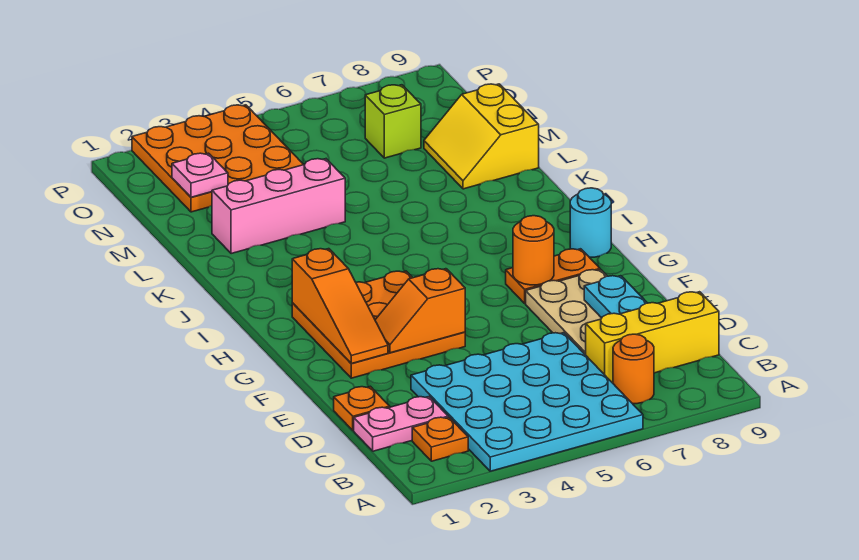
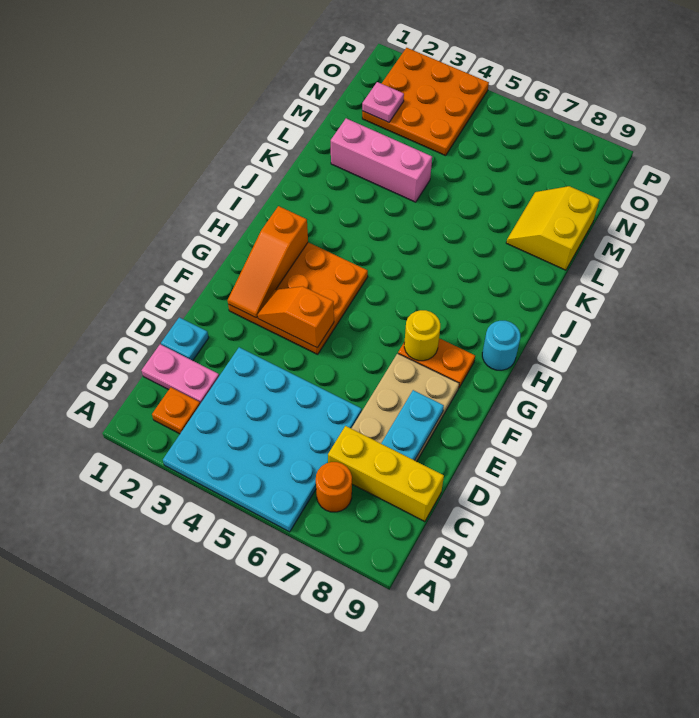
orange plate D1 level 1 -> cyan plate D1 level 1
orange round brick G7 level 2 -> yellow round brick G7 level 2
lime brick N7 level 1 -> none

